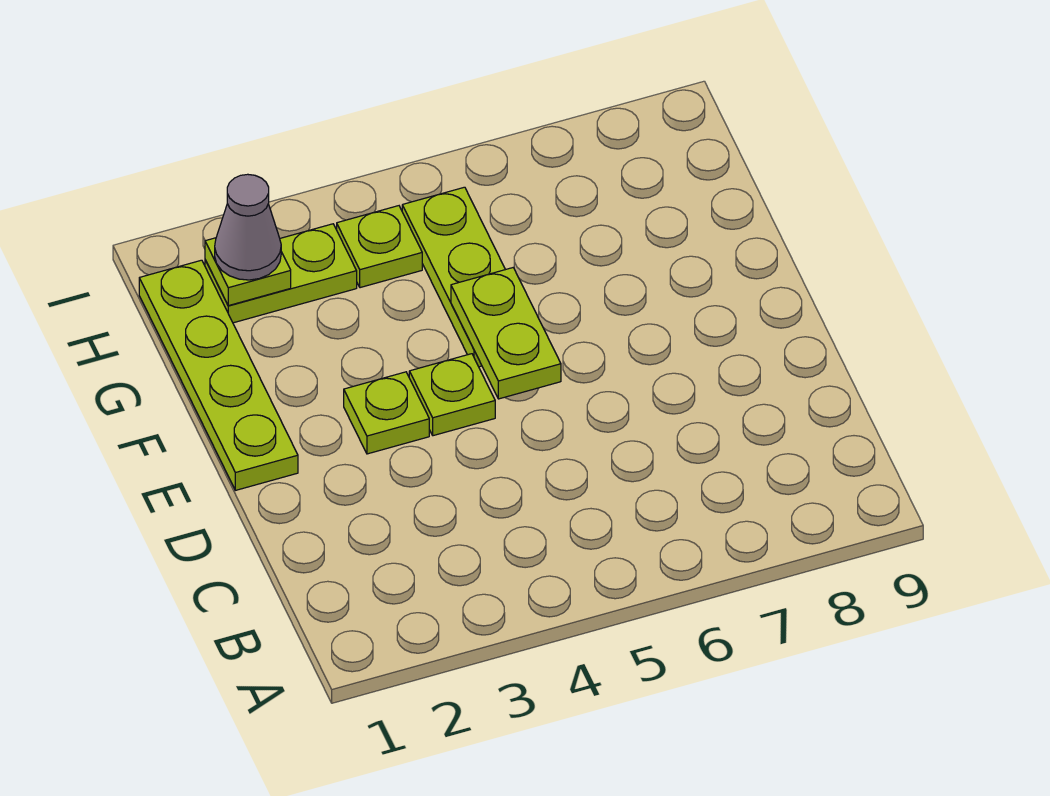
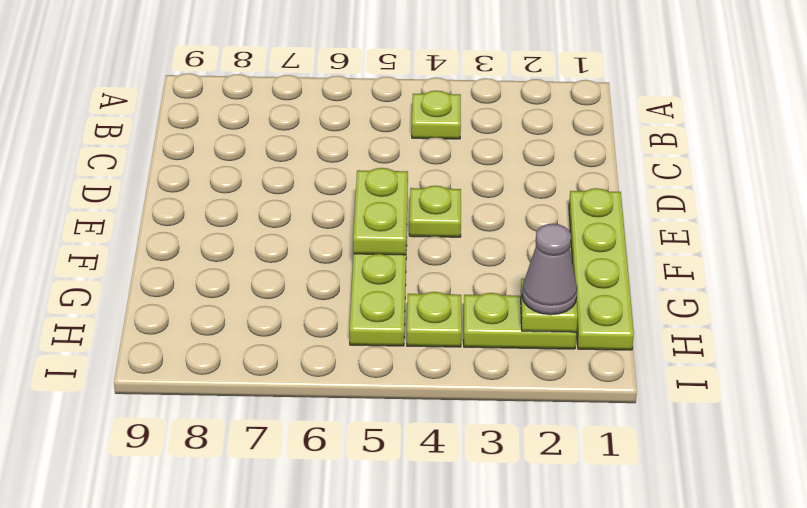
lime plate E3 level 1 -> lime plate B4 level 1

